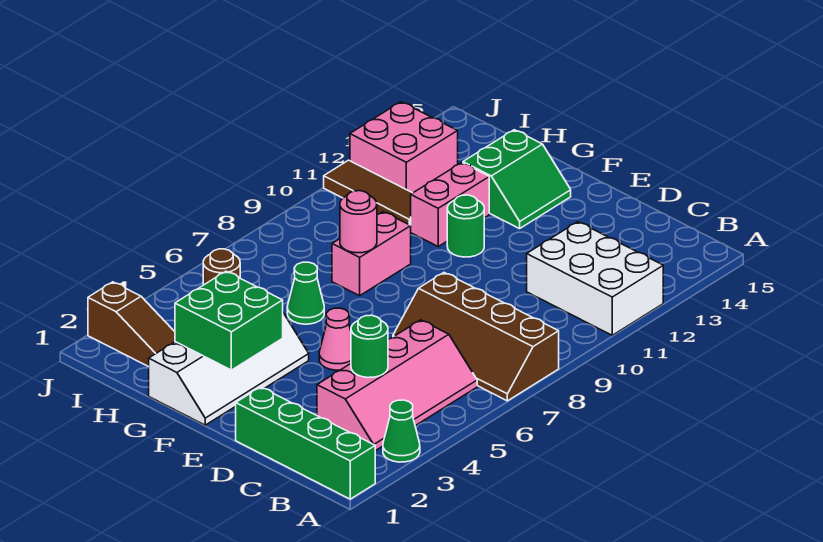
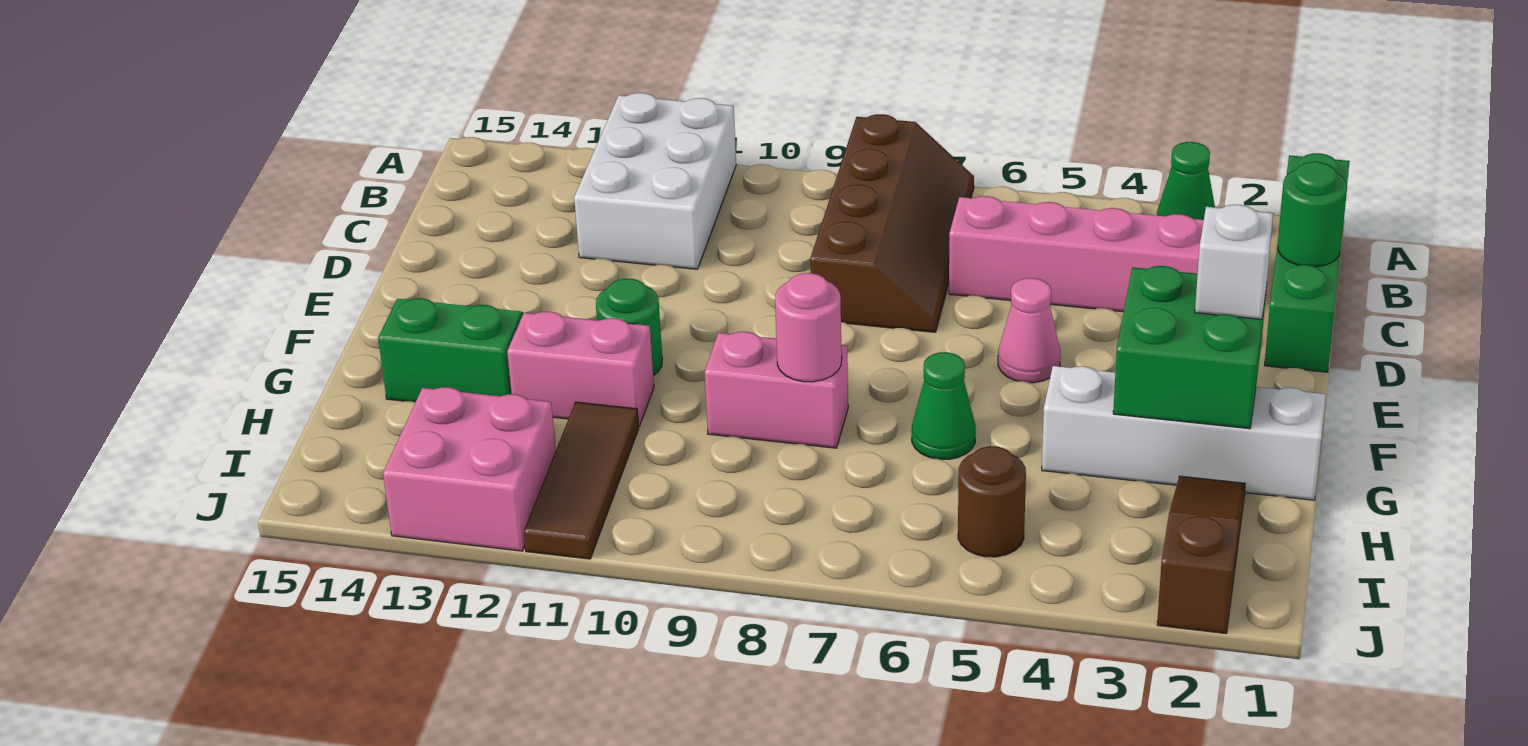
green round brick C4 level 2 -> green round brick C1 level 2
none -> white brick F2 level 3

